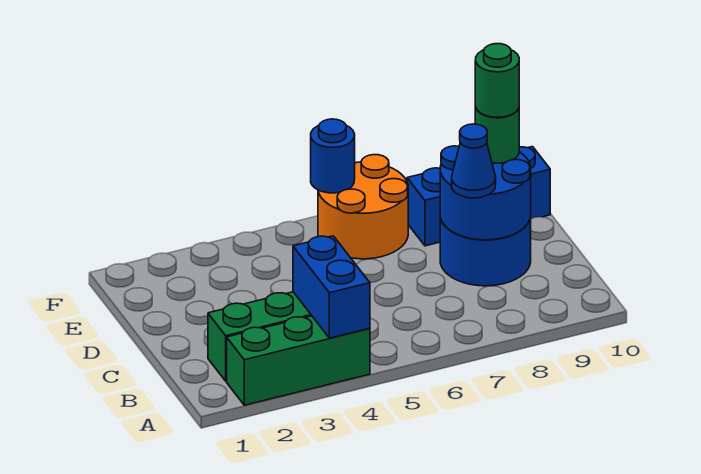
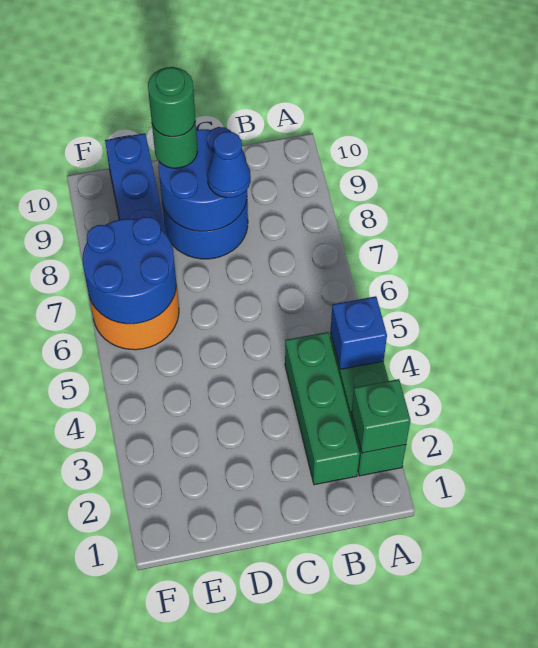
none -> green brick A2 level 2
blue brick A4:B4 level 2 -> blue brick A4 level 2
blue round brick F6 level 2 -> blue round brick E6:F7 level 2

